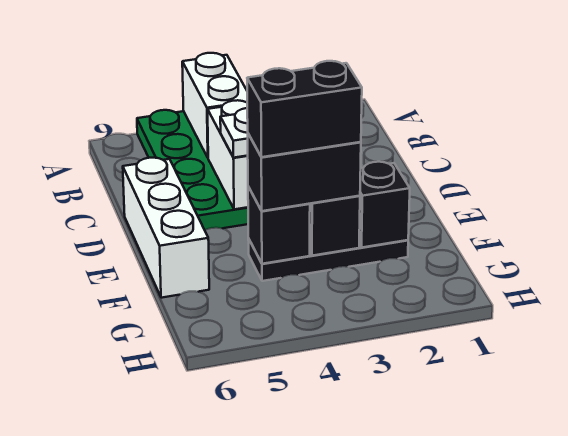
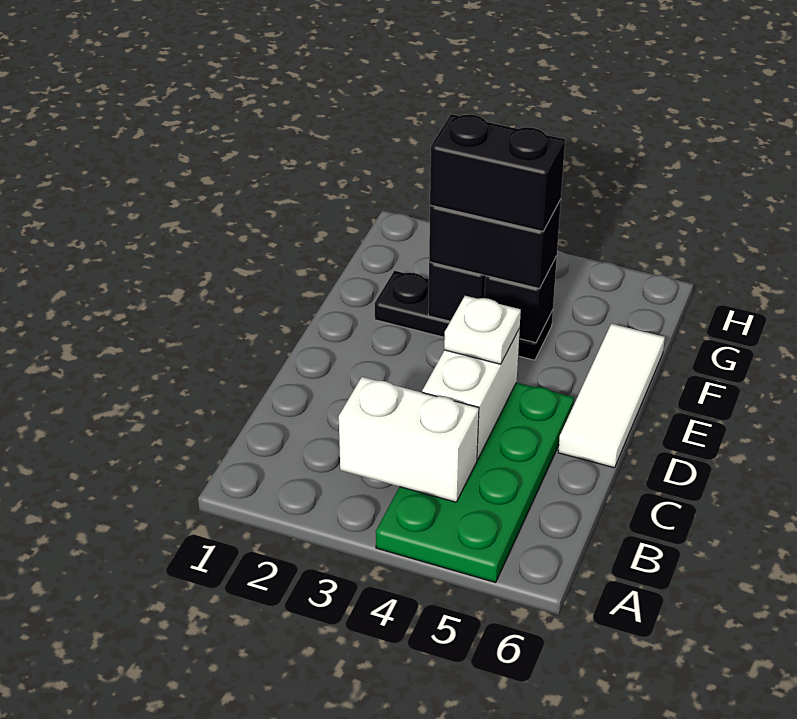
white brick A4:B4 level 2 -> white brick B3:B4 level 2
white brick D6:F6 level 1 -> white tile D6:F6 level 1
black brick F2 level 2 -> none

